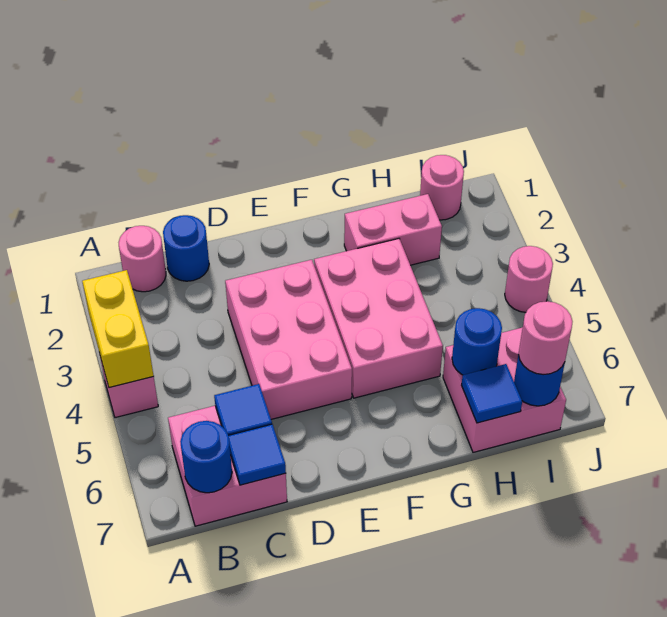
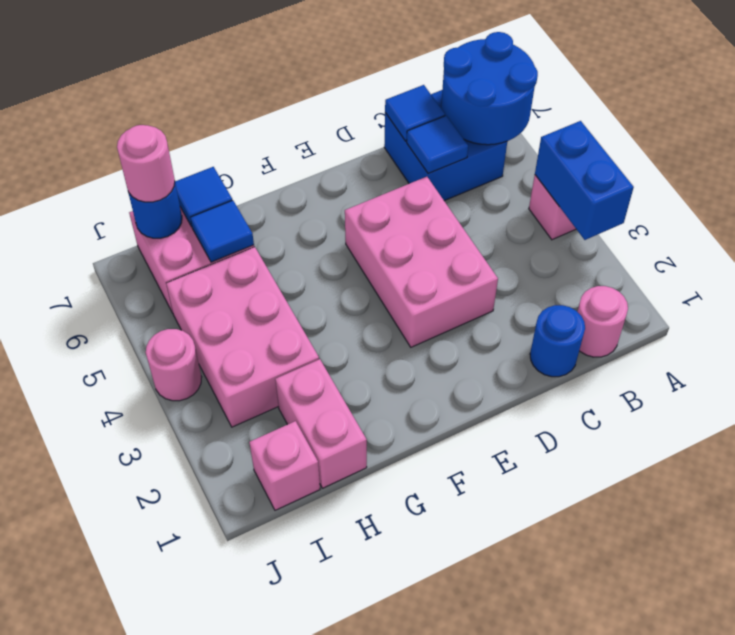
yellow brick A3:A4 level 2 -> blue brick A3:A4 level 2
pink brick B6:C7 level 1 -> blue brick B6:C7 level 1
blue round brick B7 level 2 -> blue round brick A6:B7 level 2
pink brick F3:G5 level 1 -> pink brick H3:I5 level 1
pink brick G2:H2 level 1 -> pink brick H1:H2 level 1
blue round brick H6 level 2 -> blue tile H6 level 2
pink round brick I1 level 1 -> pink brick I1 level 1

